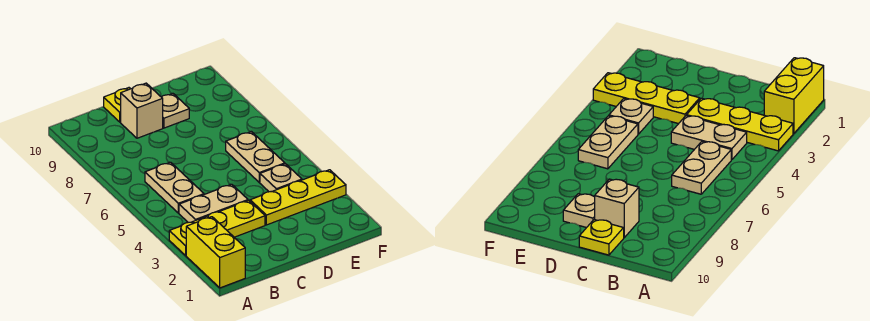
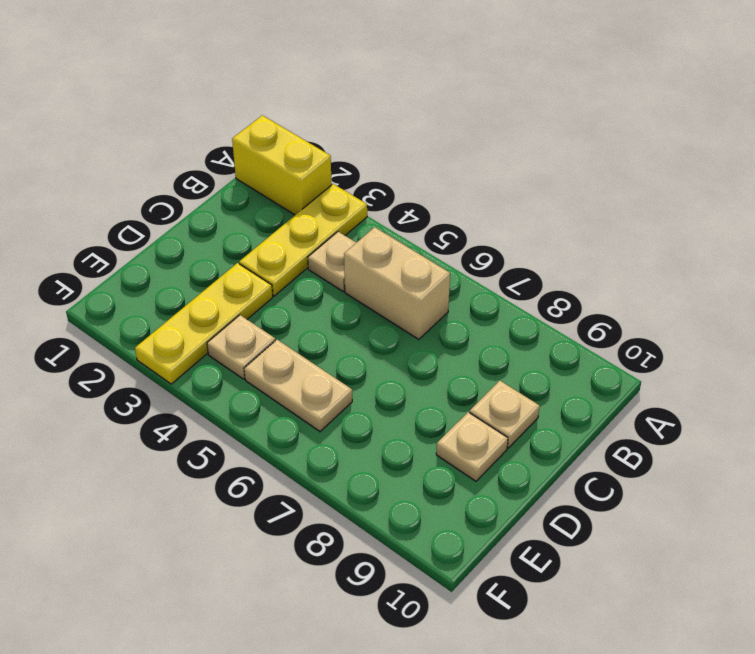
tan plate B4:C4 level 1 -> tan plate B4 level 1
tan plate B5:B6 level 1 -> tan brick B5:B6 level 1
tan brick C9 level 1 -> tan plate C9 level 1
yellow plate C10 level 1 -> none

